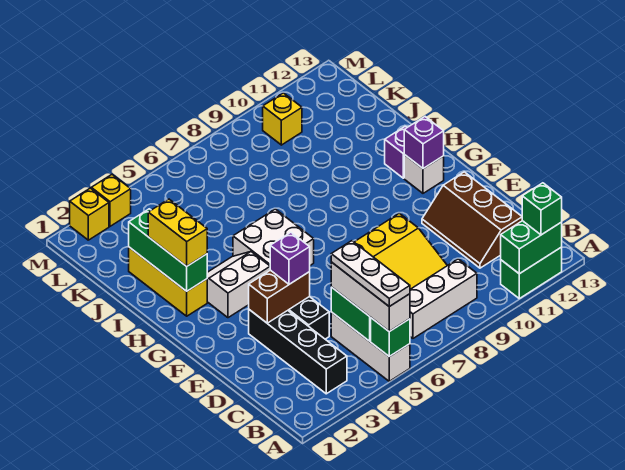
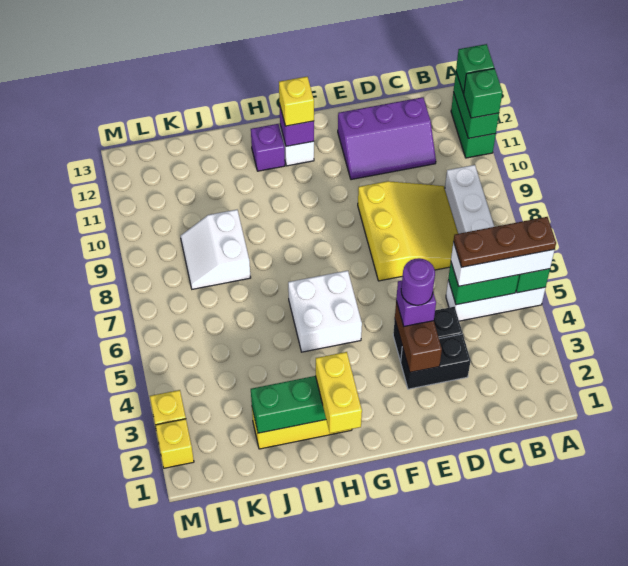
white plate A5:C5 level 4 -> brown plate A5:C5 level 4
none -> green brick A11 level 3
black brick B3:E3 level 1 -> black brick D3:E3 level 1
brown slope C11:E12 level 1 top 12 -> purple slope C11:E12 level 1 top 12
none -> purple round brick E4 level 4
white slope G3:H4 level 1 top G -> white slope J8:K9 level 1 top J
yellow brick H2:I2 level 3 -> yellow brick H1:H2 level 3
yellow brick L10 level 1 -> yellow brick G12 level 3

